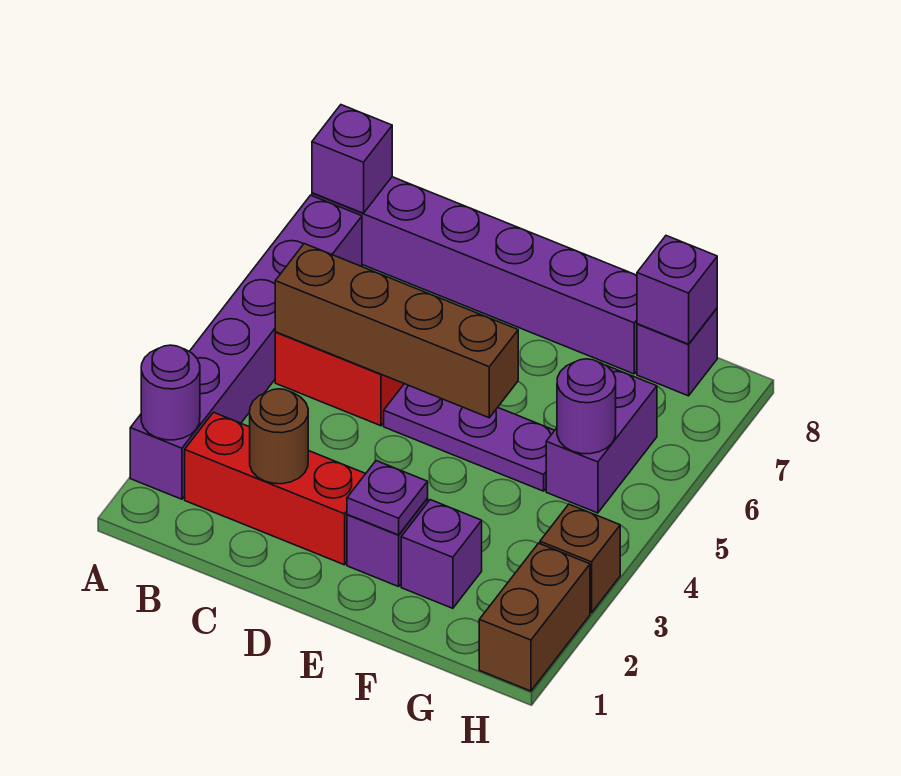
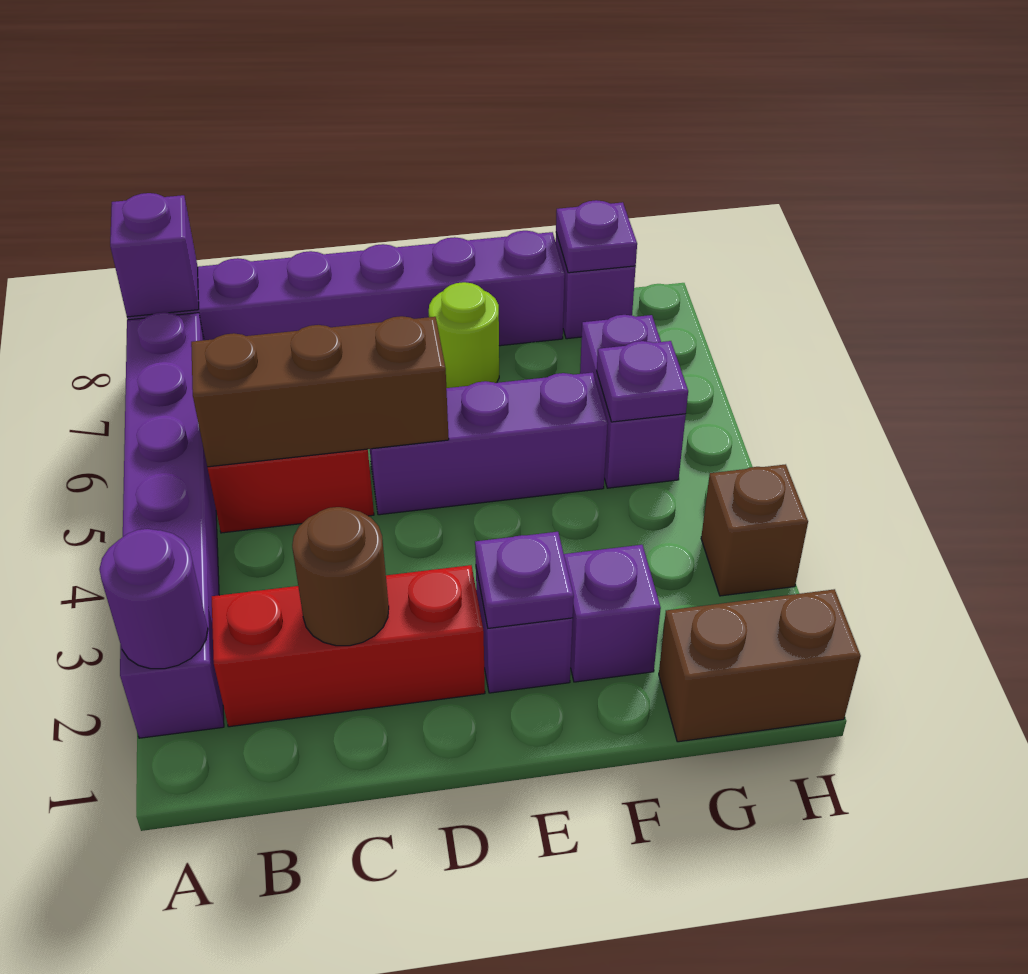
brown brick B5:E5 level 2 -> brown brick B5:D5 level 2
purple plate D5:F5 level 1 -> purple brick D5:F5 level 1
none -> lime round brick E7 level 1
purple round brick G5 level 2 -> purple plate G5 level 2
purple brick G8 level 2 -> purple plate G8 level 2
brown brick H1:H2 level 1 -> brown brick G1:H1 level 1

